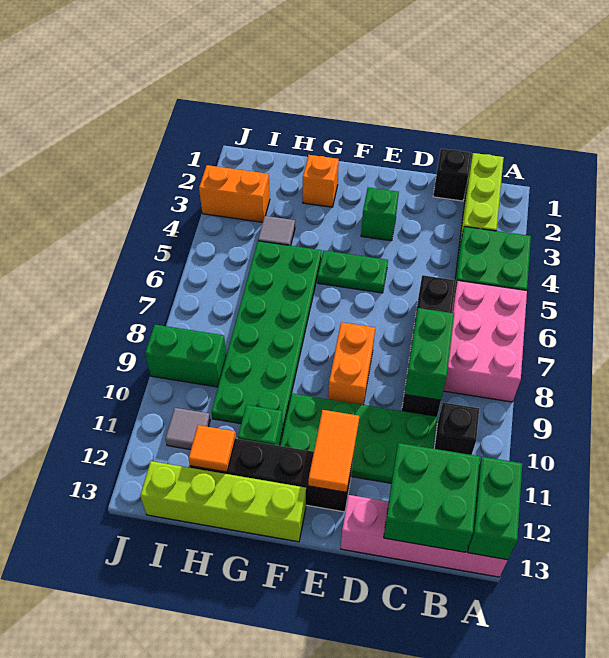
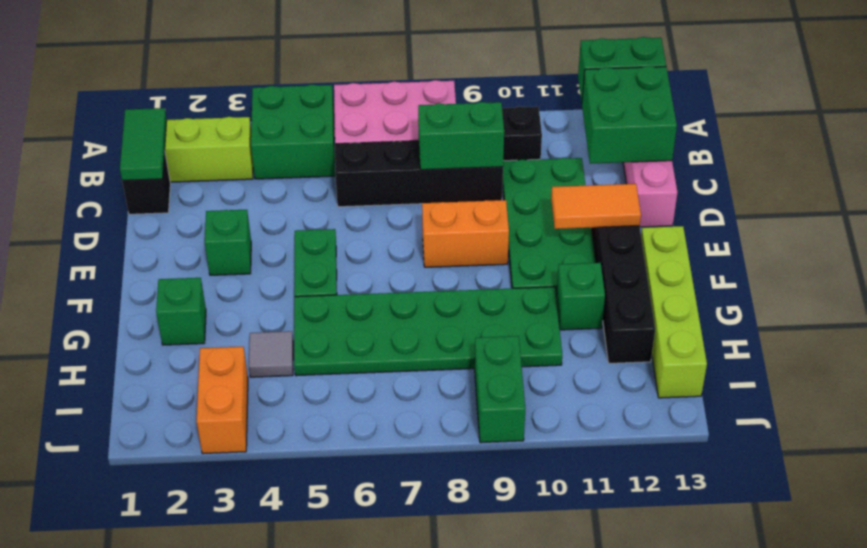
none -> green tile B1:C1 level 2
orange brick G2 level 1 -> green brick G2 level 1
orange tile H12 level 2 -> none
grey tile I11 level 1 -> none

